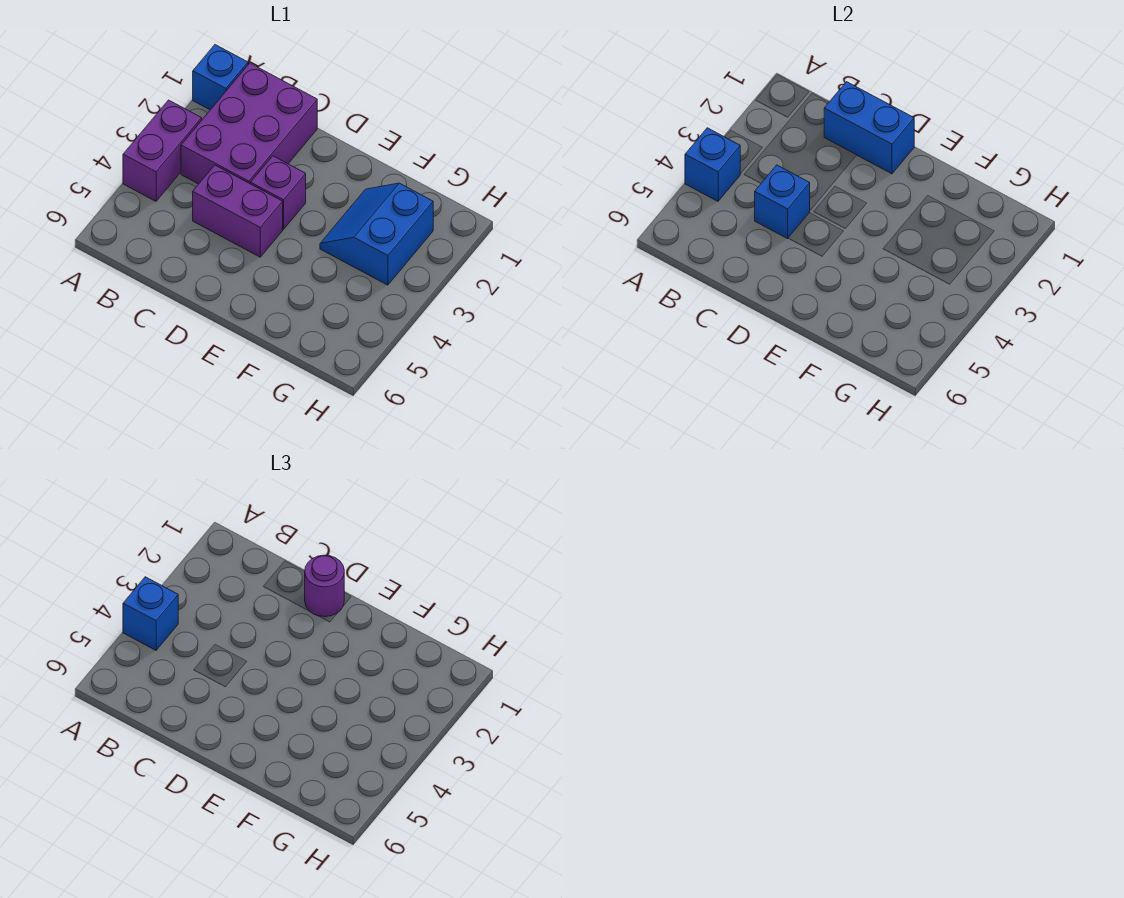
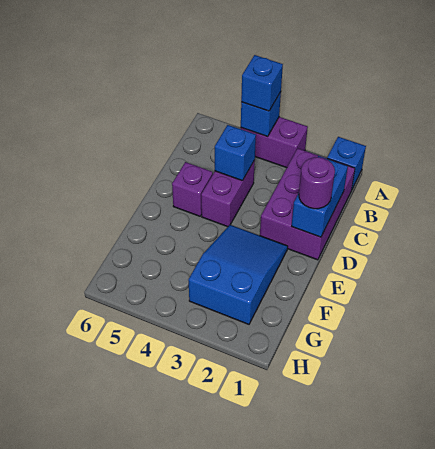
purple brick B1:C3 level 1 -> purple brick B1:D2 level 1
purple brick D3 level 1 -> purple brick D5 level 1
blue slope F2:G3 level 1 top G -> blue slope E2:G3 level 1 top G

